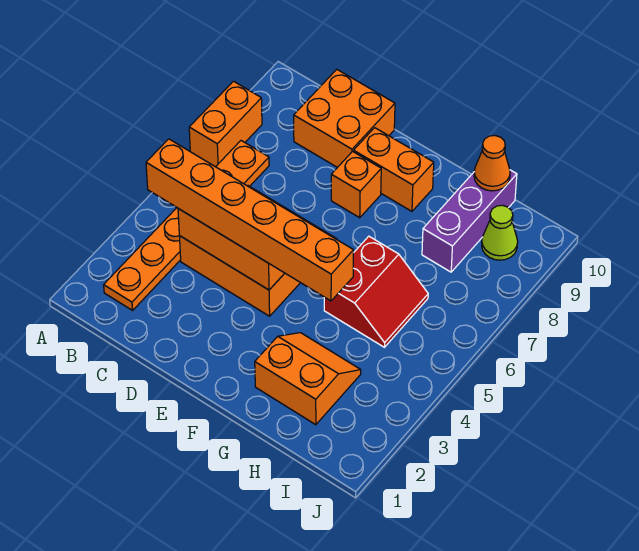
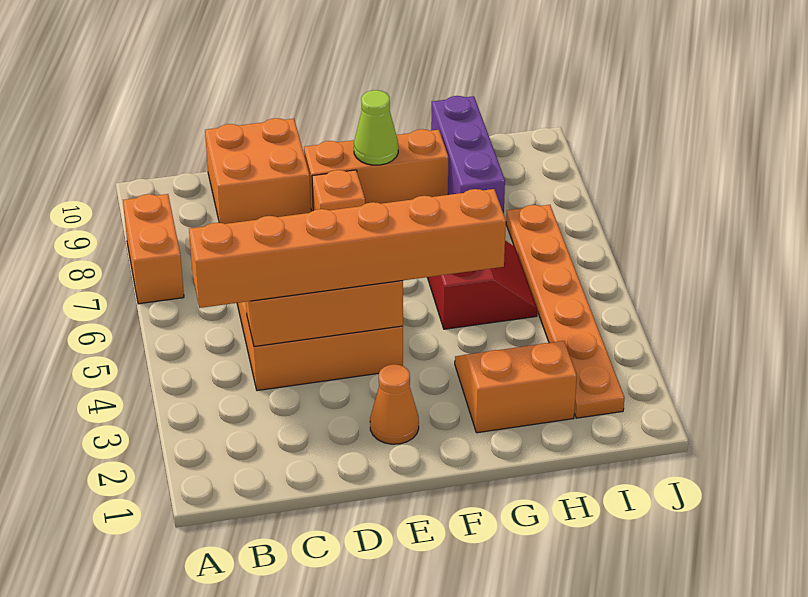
orange plate B2:B7 level 1 -> orange plate I2:I7 level 1
orange brick E9:F9 level 1 -> orange brick E9:G9 level 1
orange cone H10 level 2 -> orange cone E2 level 1
lime cone I9 level 1 -> lime cone F9 level 2

